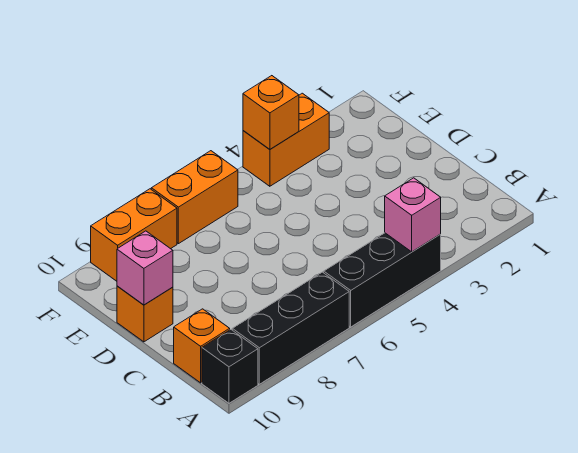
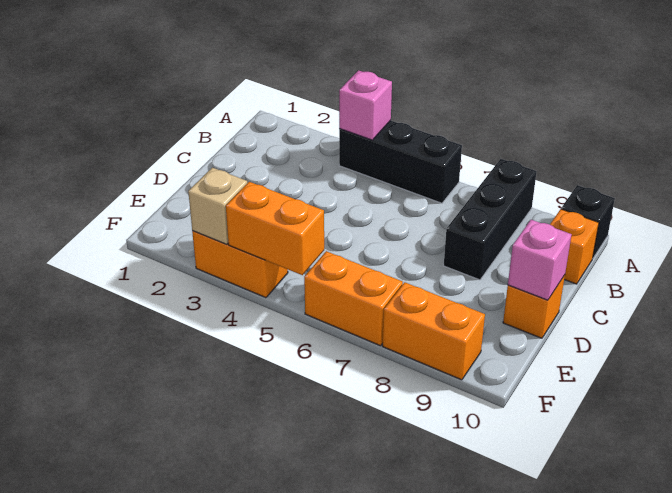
black brick A7:A9 level 1 -> black brick A8:C8 level 1
none -> tan brick F3 level 2
orange brick F4 level 2 -> orange brick F4:F5 level 2

